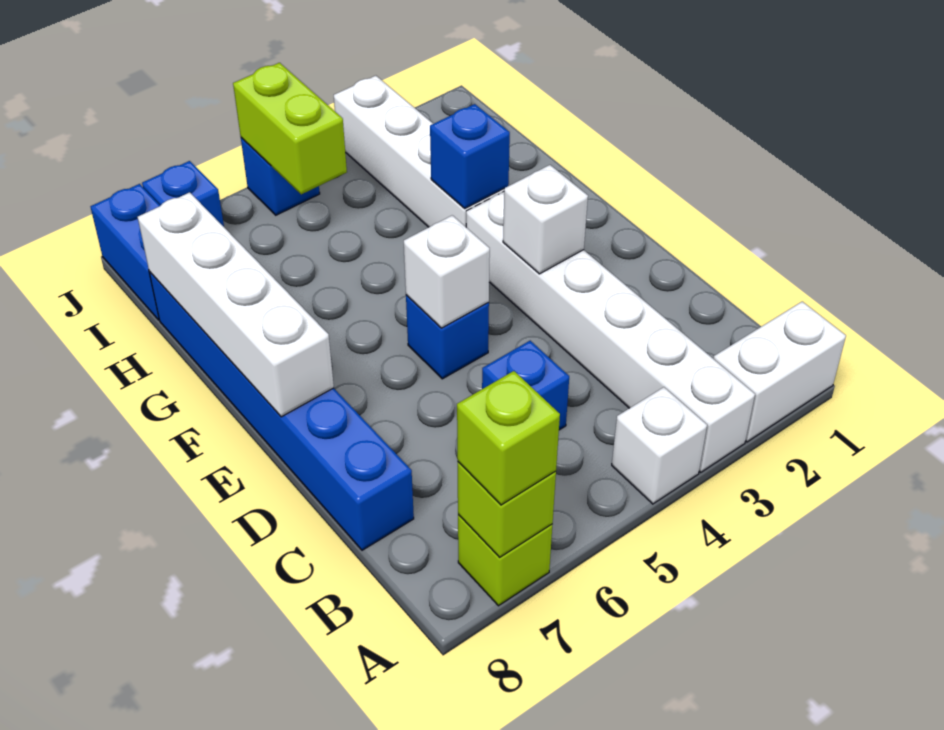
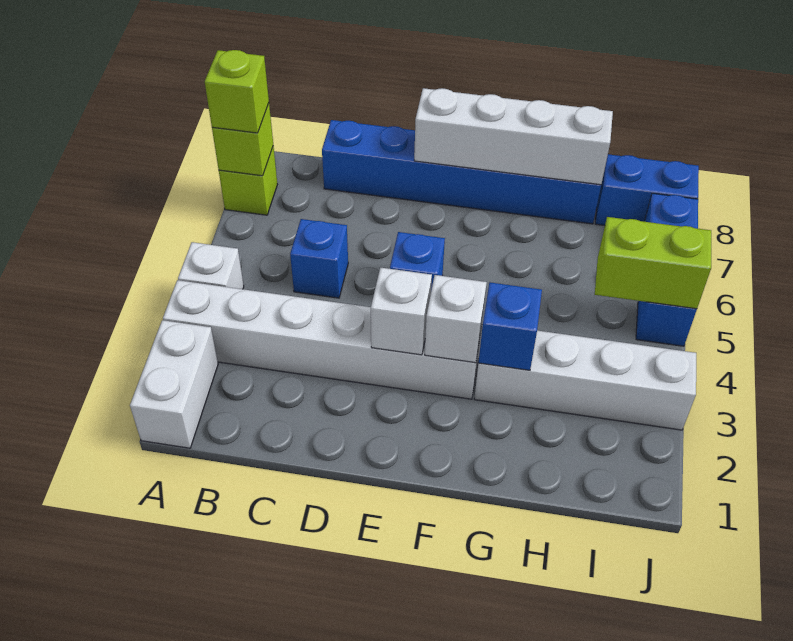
white brick E5 level 2 -> white brick F3 level 2

